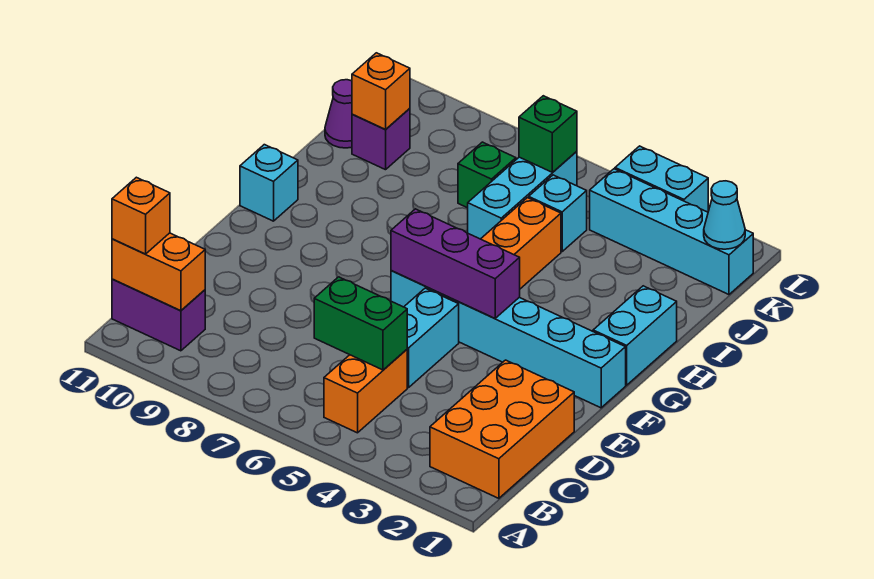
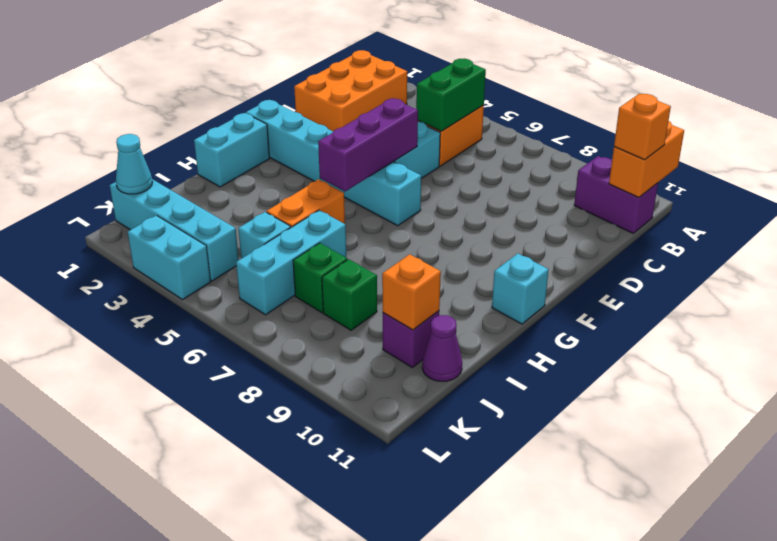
orange brick B10:B11 level 2 -> orange brick A11:B11 level 2
green brick C5:C6 level 2 -> green brick B5:C5 level 2
purple brick F4:F6 level 2 -> purple brick E5:G5 level 2
green brick K6 level 2 -> green brick J8 level 1

